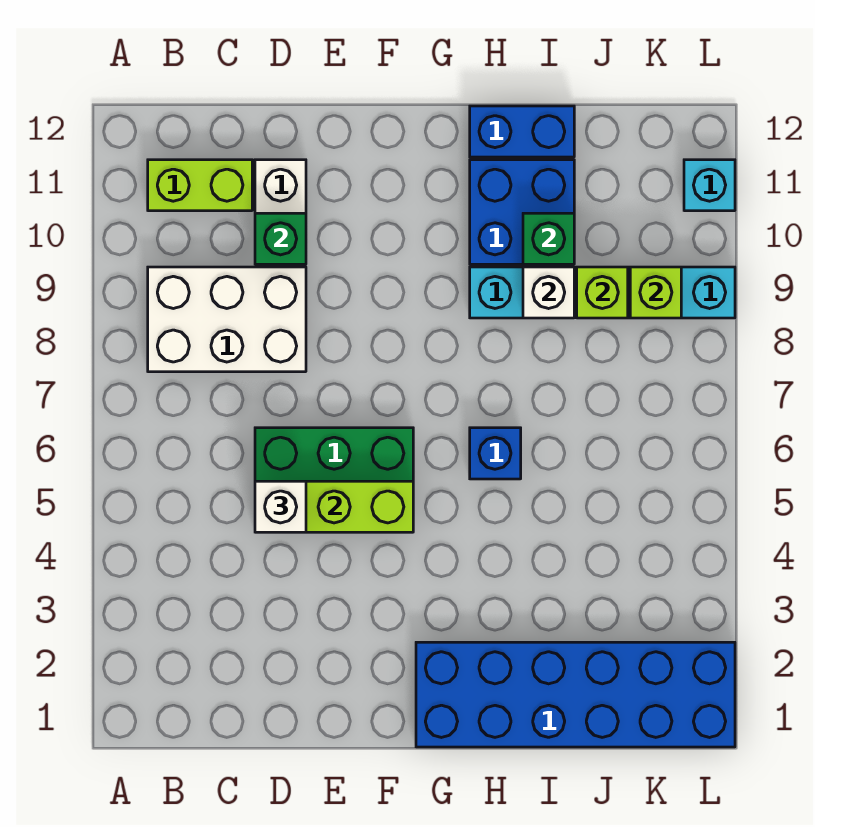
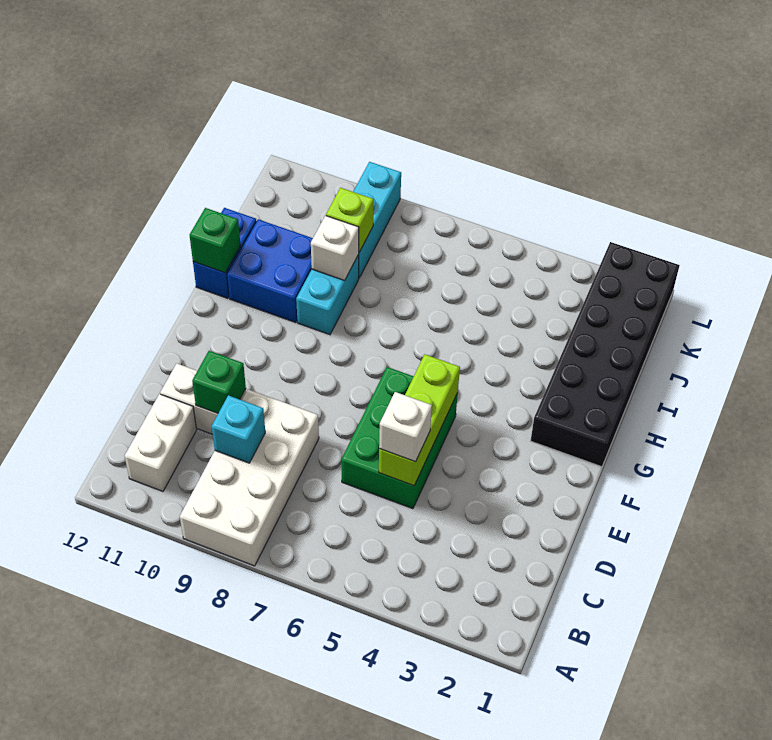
white brick B8:D9 level 1 -> white brick A8:D9 level 1
lime brick B11:C11 level 1 -> white brick B11:C11 level 1
blue brick G1:L2 level 1 -> black brick G1:L2 level 1
blue brick H6 level 1 -> none
green brick I10 level 2 -> green brick H12 level 2
lime brick K9 level 2 -> none
cyan brick L11 level 1 -> cyan brick C9 level 2

